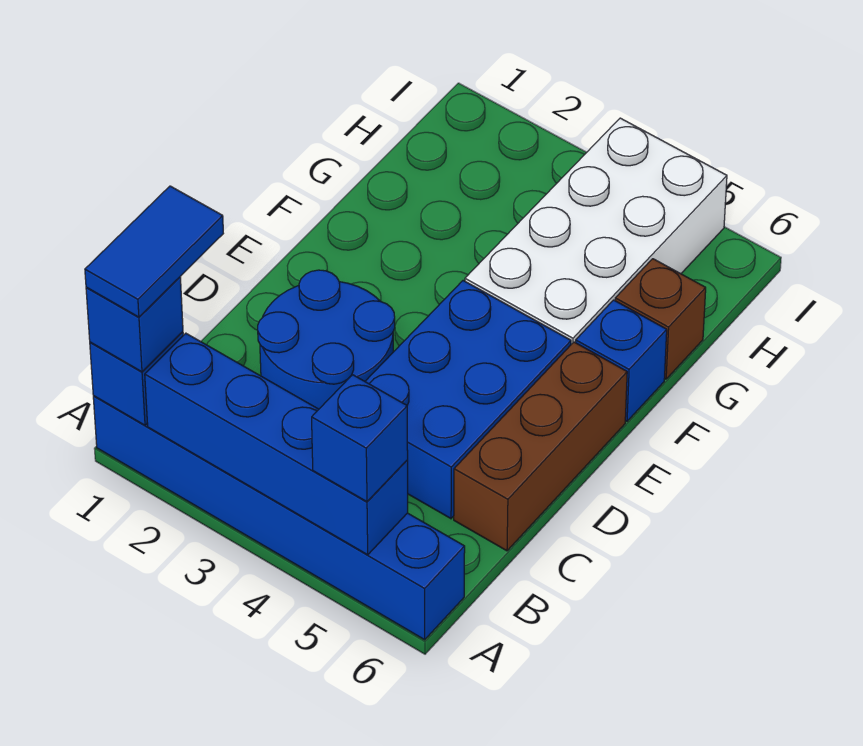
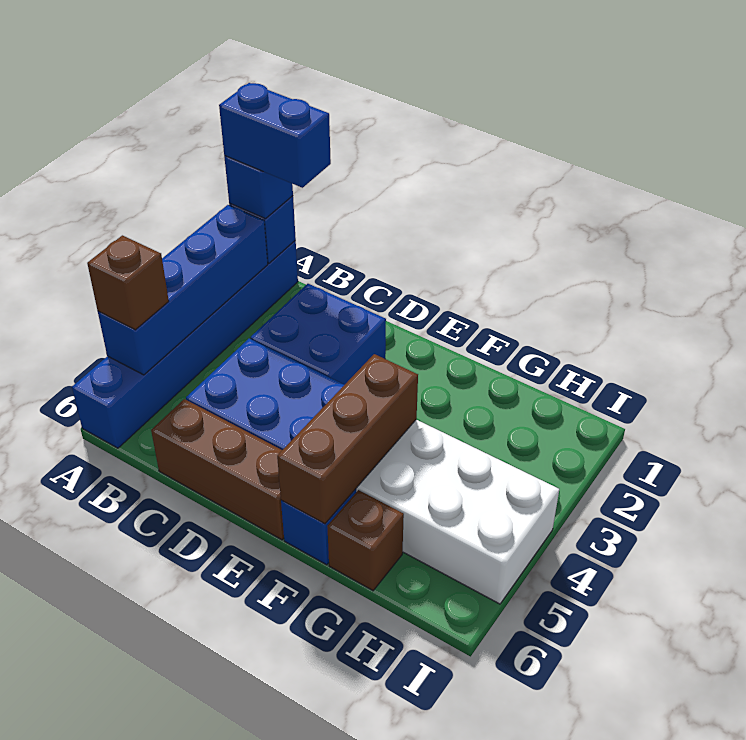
blue tile A1:B1 level 4 -> blue brick A1:B1 level 4
blue brick A5 level 3 -> brown brick A5 level 3
blue round brick C2:D3 level 1 -> blue brick C2:D3 level 1
none -> brown brick F4:F6 level 2

